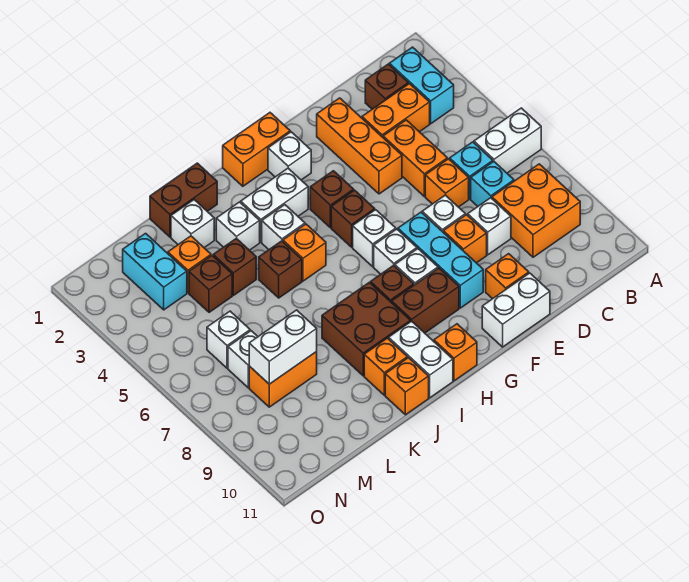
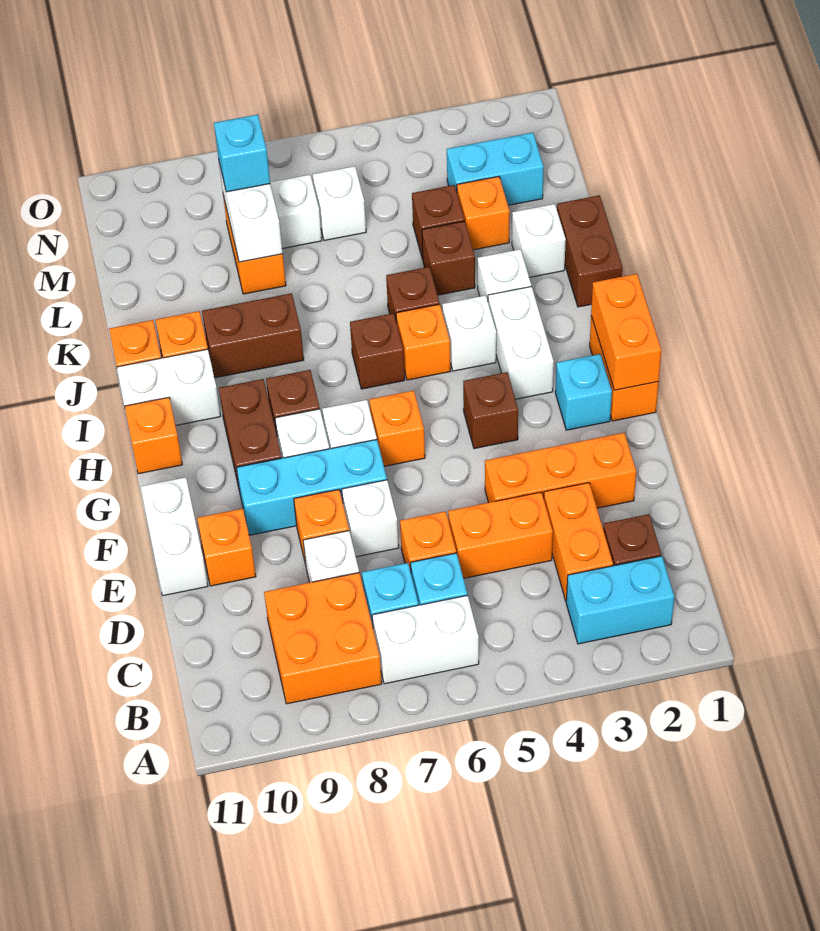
white brick A6:B6 level 1 -> white brick B6:B7 level 1
none -> orange brick G1:H1 level 2
white brick G2 level 1 -> cyan brick G2 level 1
brown brick G5 level 1 -> brown brick I6 level 1
white brick G6 level 1 -> orange brick G6 level 1
brown brick I8:J9 level 1 -> brown brick J8:J9 level 1
none -> cyan brick M8 level 3

